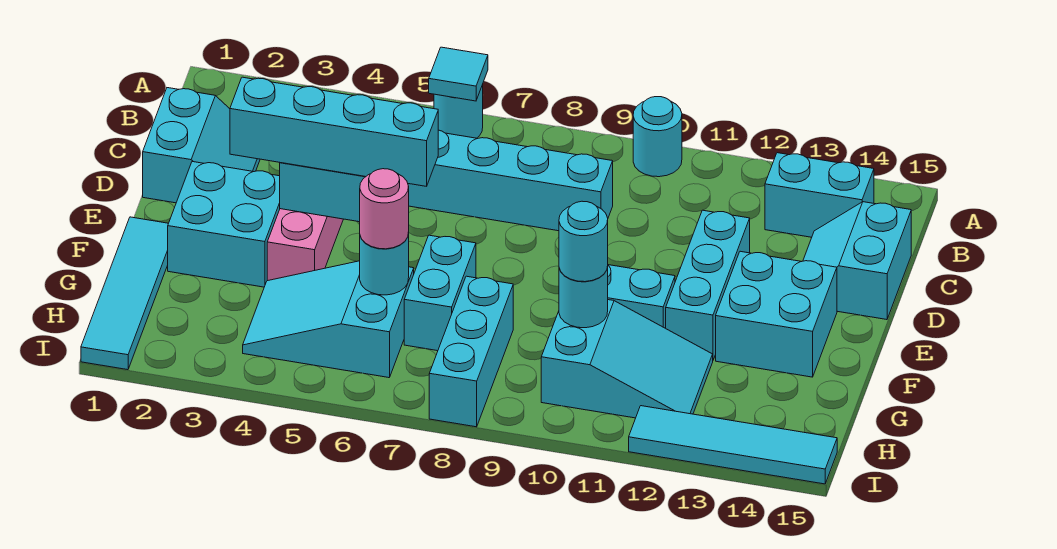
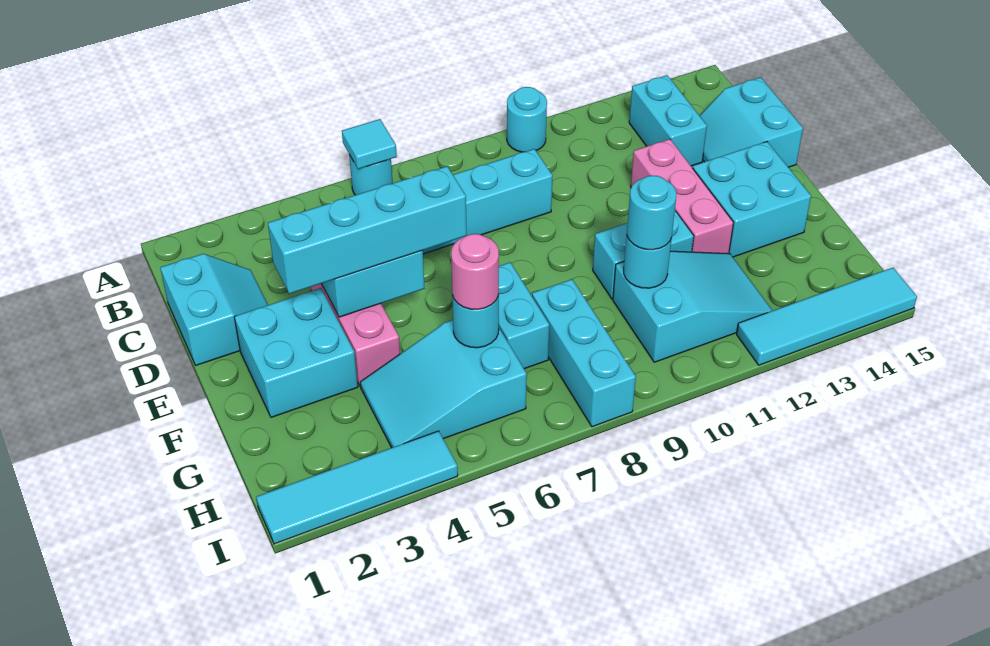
cyan brick B13:B14 level 1 -> cyan brick B13:C13 level 1
cyan brick D12:F12 level 1 -> pink brick D12:F12 level 1
cyan tile F1:I1 level 1 -> cyan tile I1:I4 level 1

